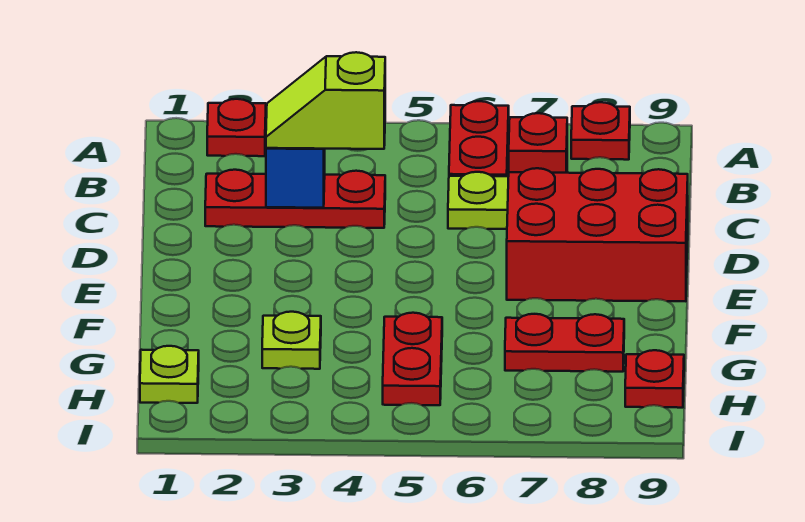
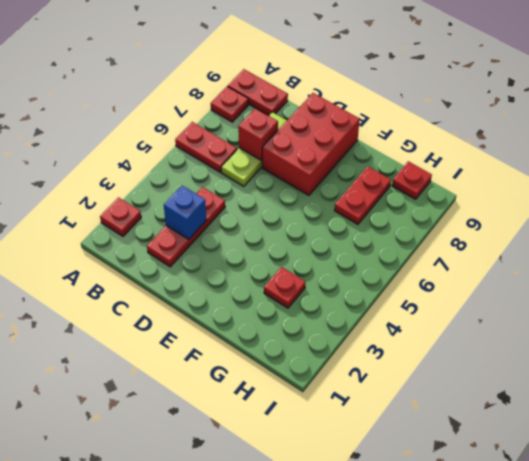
lime slope C3:C4 level 3 top 4 -> none
lime plate G3 level 1 -> red plate G3 level 1
red plate G5:H5 level 1 -> red plate A9:B9 level 1
lime plate H1 level 1 -> none

